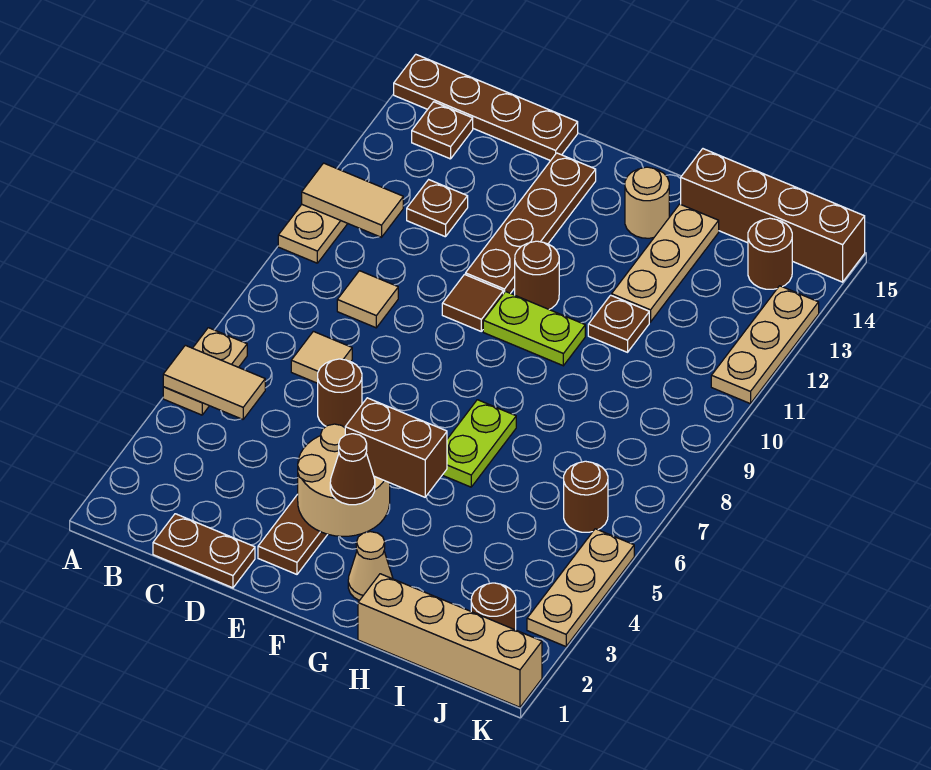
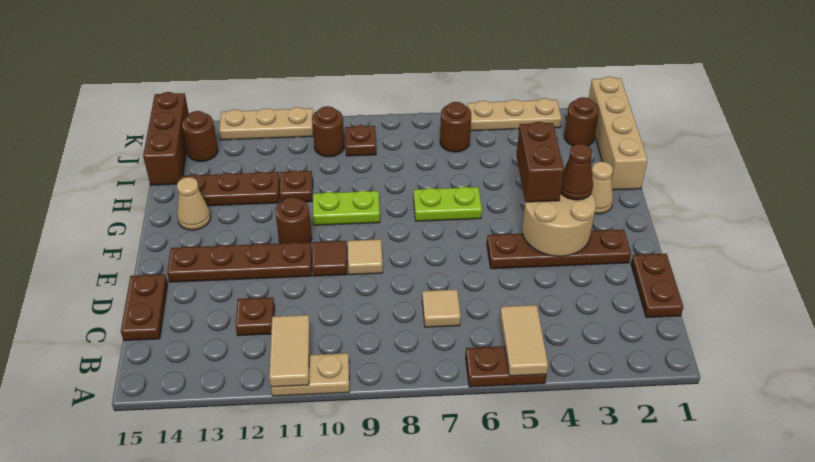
tan plate A5:A6 level 1 -> brown plate A5:A6 level 1
brown plate A15:D15 level 1 -> brown plate C15:D15 level 1
brown plate B14 level 1 -> brown plate J9 level 1
tan tile C9 level 1 -> tan tile E9 level 1
brown round brick D6 level 1 -> brown round brick J10 level 1
lime plate F10:G10 level 1 -> lime plate G9:G10 level 1
tan round brick G14 level 1 -> tan cone G14 level 1
tan plate H12:H14 level 1 -> brown plate H12:H14 level 1
brown brick H15:K15 level 1 -> brown brick I15:K15 level 1

